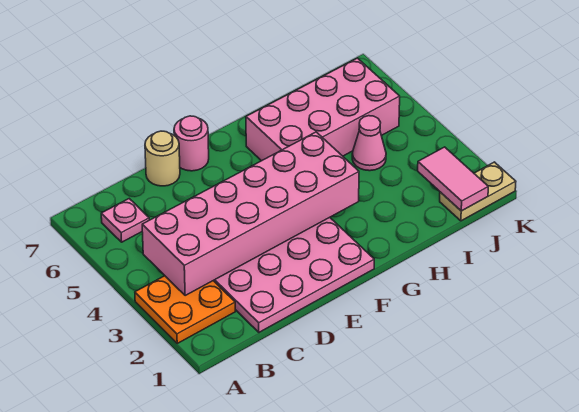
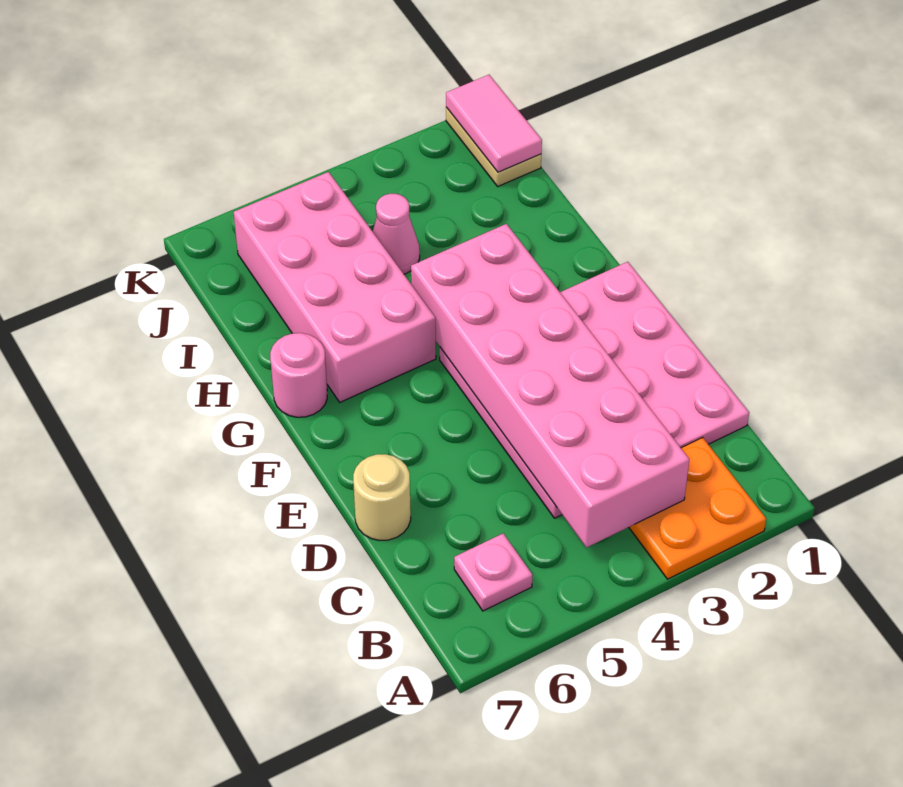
pink round brick E7 level 1 -> pink round brick G7 level 1
pink tile J1:J2 level 2 -> pink tile J1:K1 level 2

